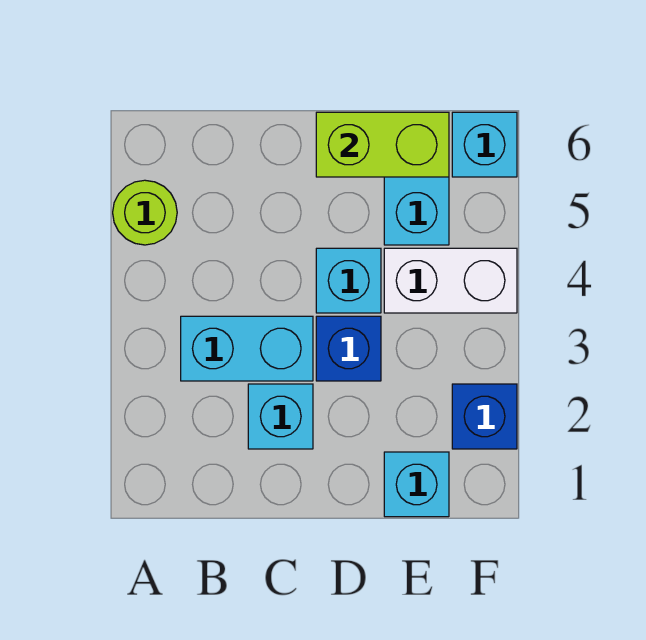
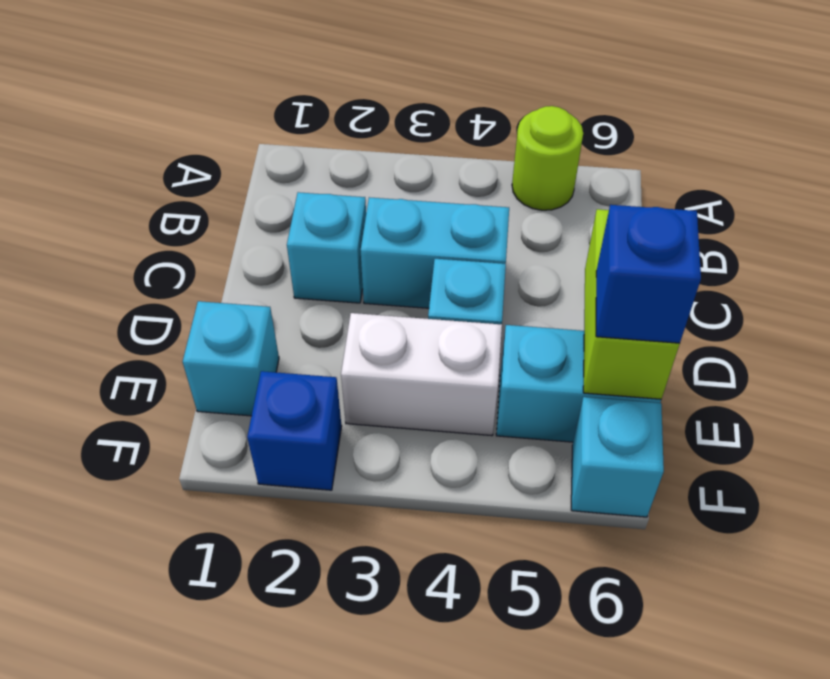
cyan brick B3:C3 level 1 -> cyan brick C3:C4 level 1
blue brick D3 level 1 -> blue brick E6 level 3
white brick E4:F4 level 1 -> white brick E3:E4 level 1

